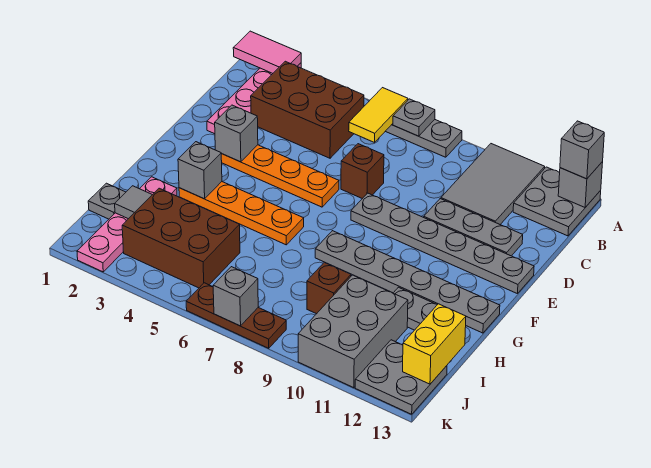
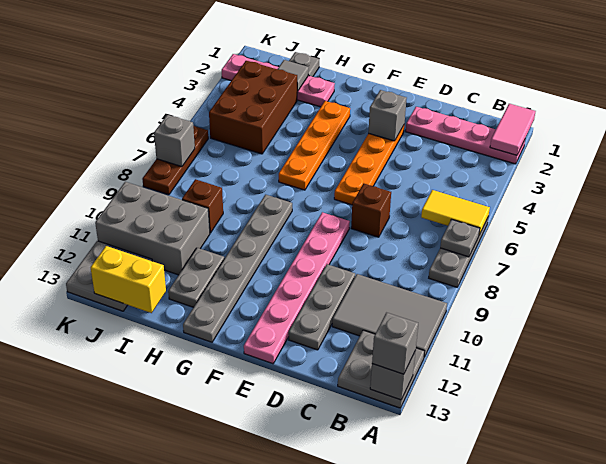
brown brick B3:C5 level 1 -> none
grey plate E8:E13 level 1 -> pink plate E8:E13 level 1
grey brick G3 level 2 -> none

